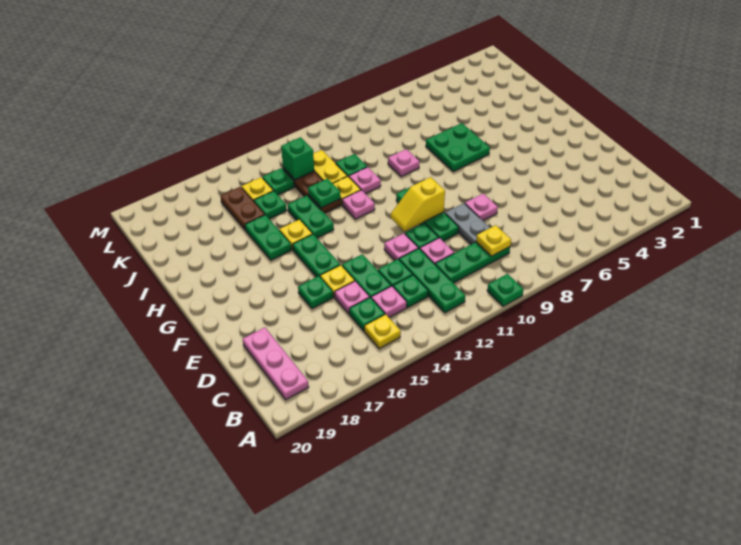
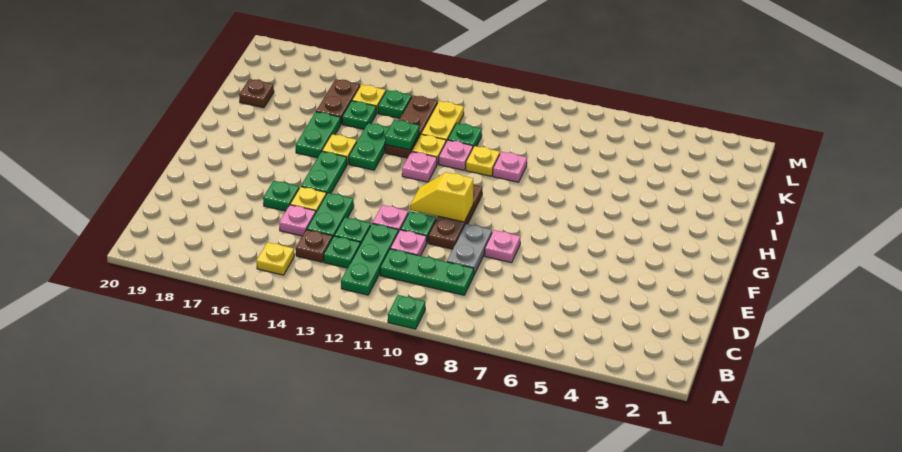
pink plate B19:D19 level 1 -> none
yellow plate C9 level 2 -> yellow plate I10 level 1
pink plate C14 level 1 -> brown plate C14 level 1
green plate C15 level 1 -> none
green plate E10:G10 level 1 -> brown plate E10:G10 level 1
green plate H6:I7 level 1 -> none
none -> brown plate J19 level 1
green brick K13 level 2 -> none

